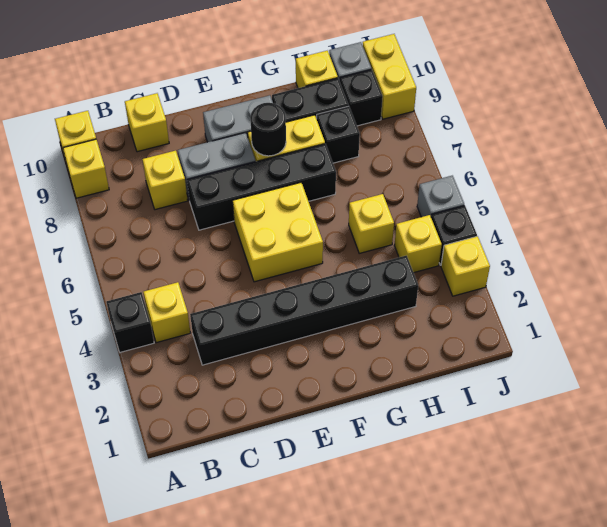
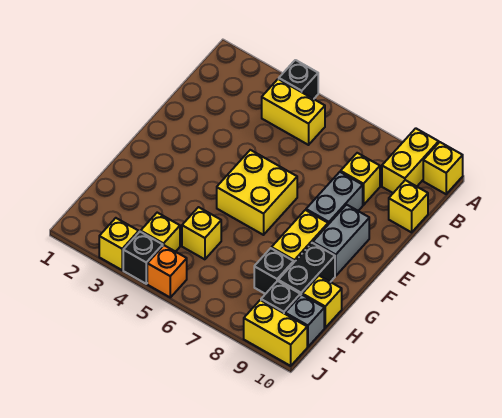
yellow brick A9 level 1 -> yellow brick A9:B9 level 1
yellow brick B4 level 1 -> yellow brick B4:B5 level 1
black brick C3:H3 level 1 -> none
black brick D7:G7 level 1 -> none
black round brick F8 level 2 -> none
grey brick J5 level 1 -> orange brick J5 level 1

